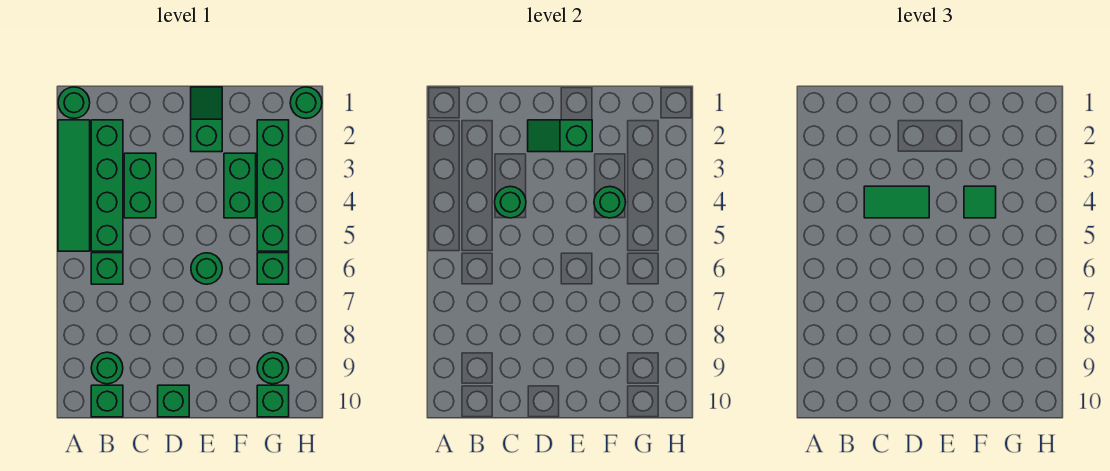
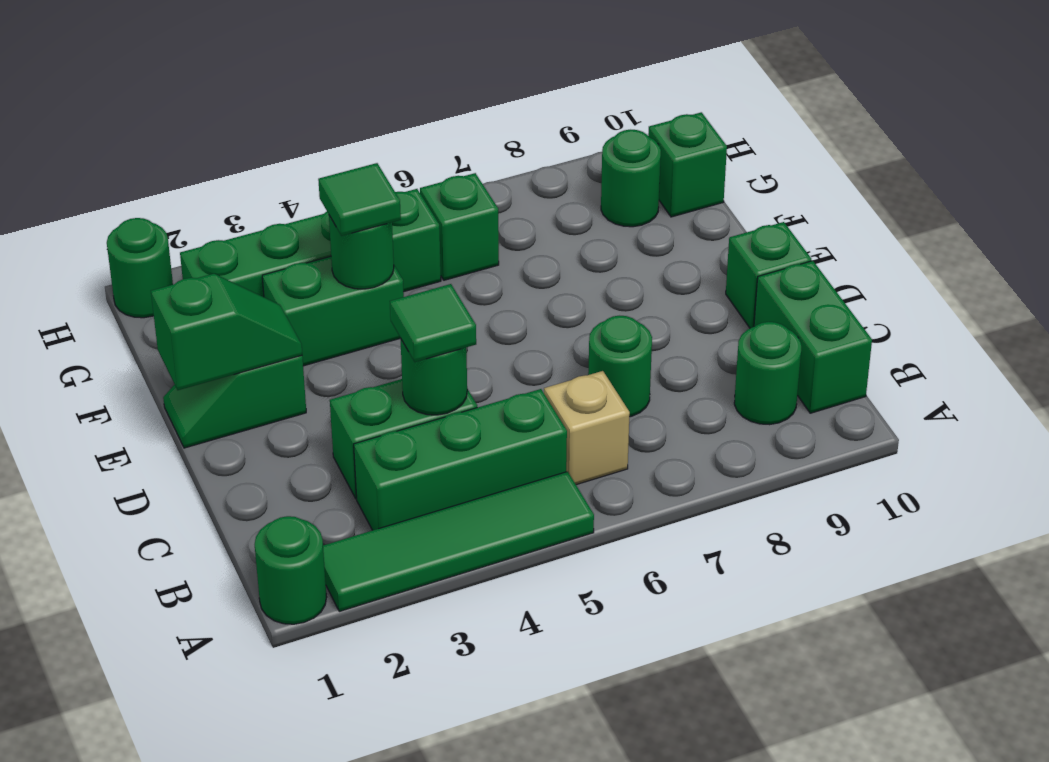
green brick B2:B5 level 1 -> green brick B3:B5 level 1
green brick B6 level 1 -> tan brick B6 level 1
green brick B10 level 1 -> green brick B10:C10 level 1
green tile C4:D4 level 3 -> green tile C4 level 3
green slope D2:E2 level 2 top E -> green slope E1:E2 level 2 top 1
green round brick E6 level 1 -> green round brick C7 level 1

